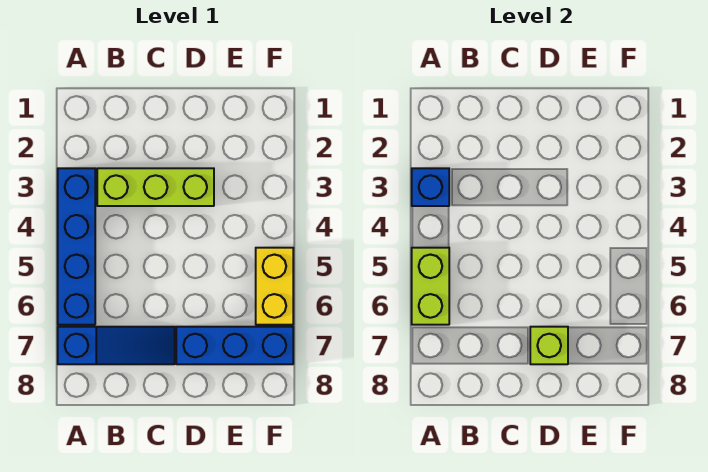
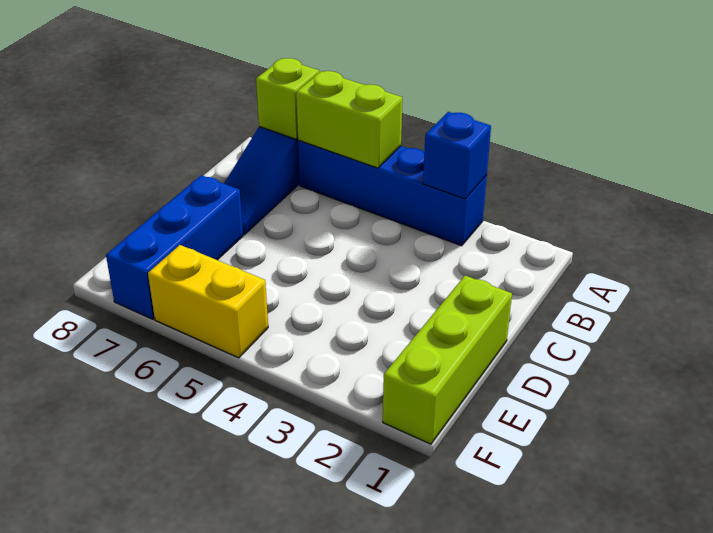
lime brick B3:D3 level 1 -> lime brick D1:F1 level 1
lime brick D7 level 2 -> lime brick A7 level 2

